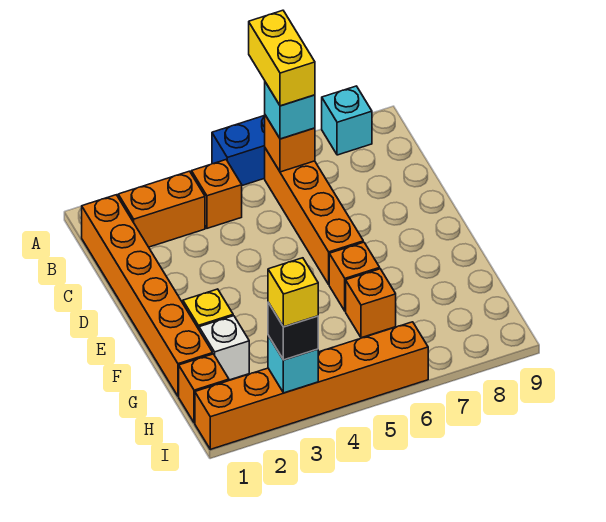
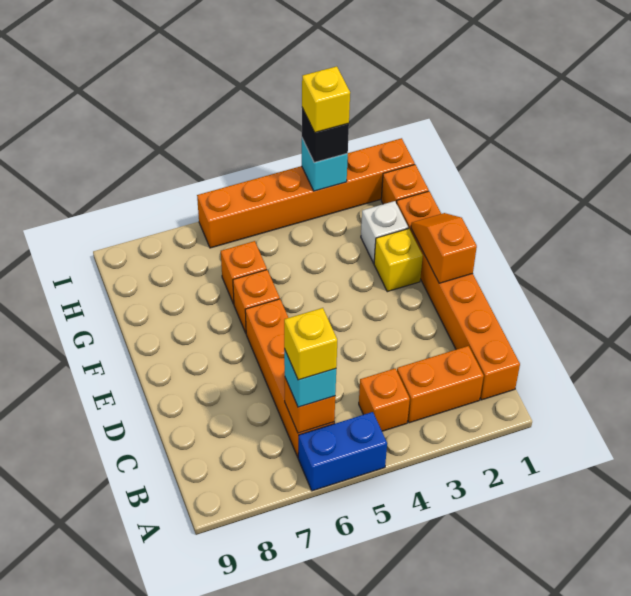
yellow brick A6:B6 level 4 -> yellow brick B6 level 4
cyan brick A8 level 1 -> none
none -> orange slope E1:F1 level 2 top E

